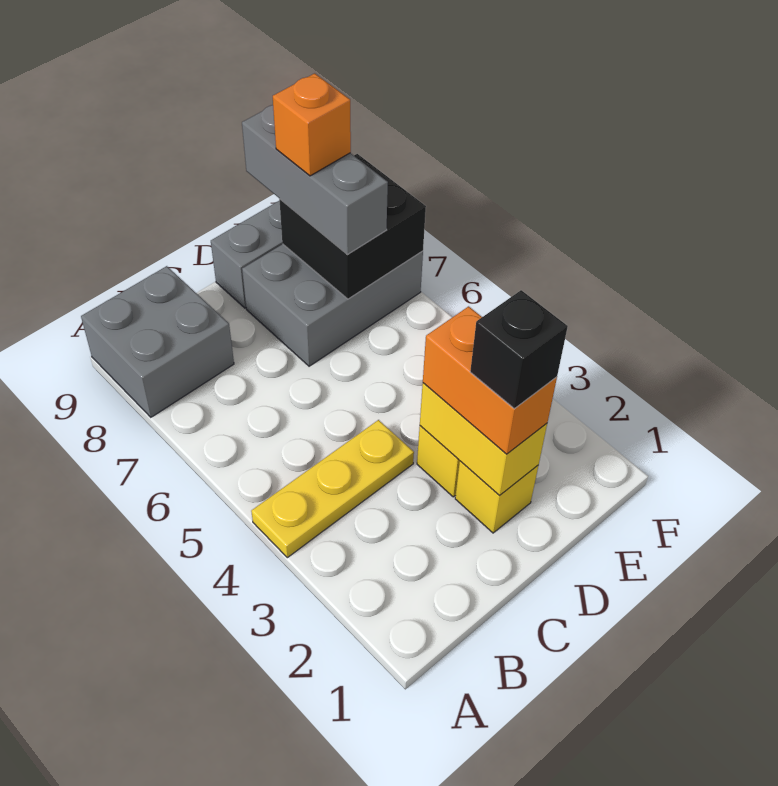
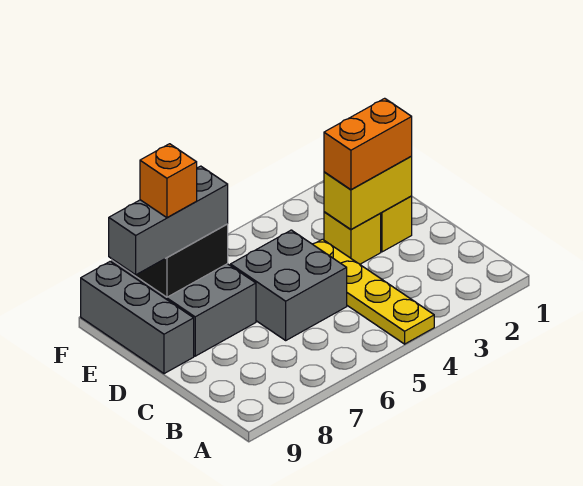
yellow plate A4:C4 level 1 -> yellow plate A4:D4 level 1
grey brick A8:B9 level 1 -> grey brick C5:D6 level 1
black brick D2 level 4 -> none

